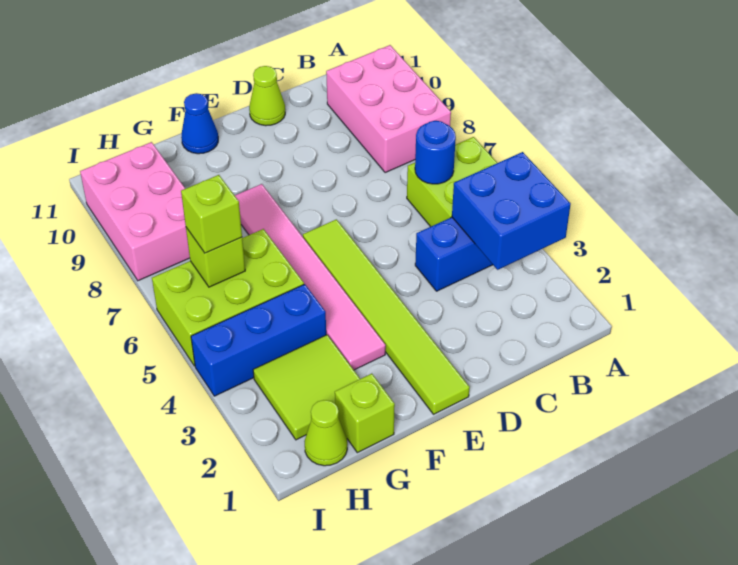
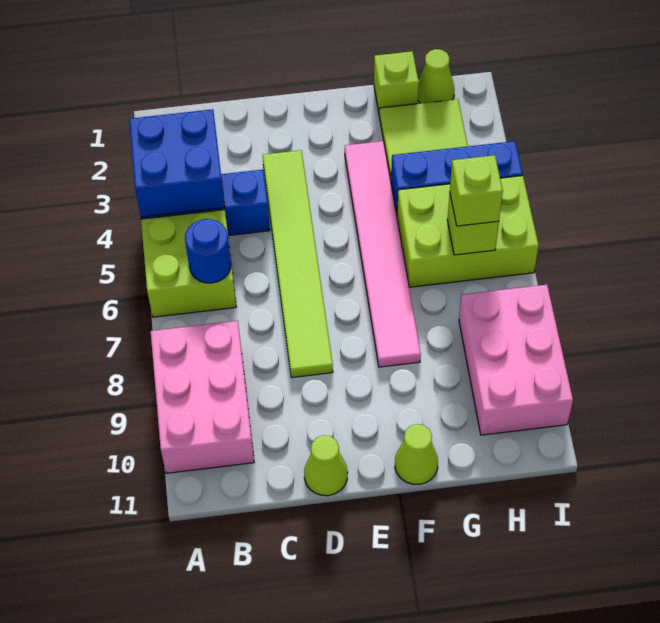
lime tile E1:E6 level 1 -> lime tile D3:D8 level 1
blue cone F11 level 1 -> lime cone F11 level 1

